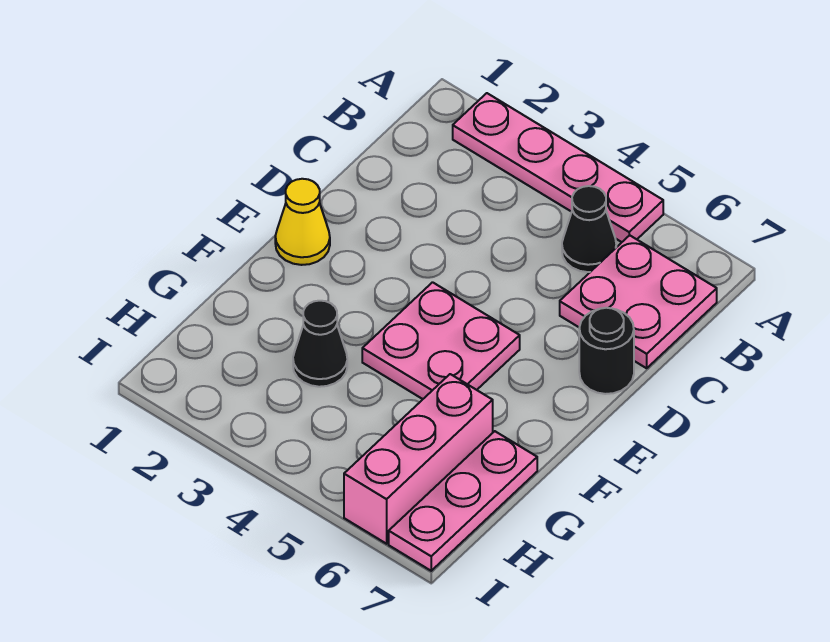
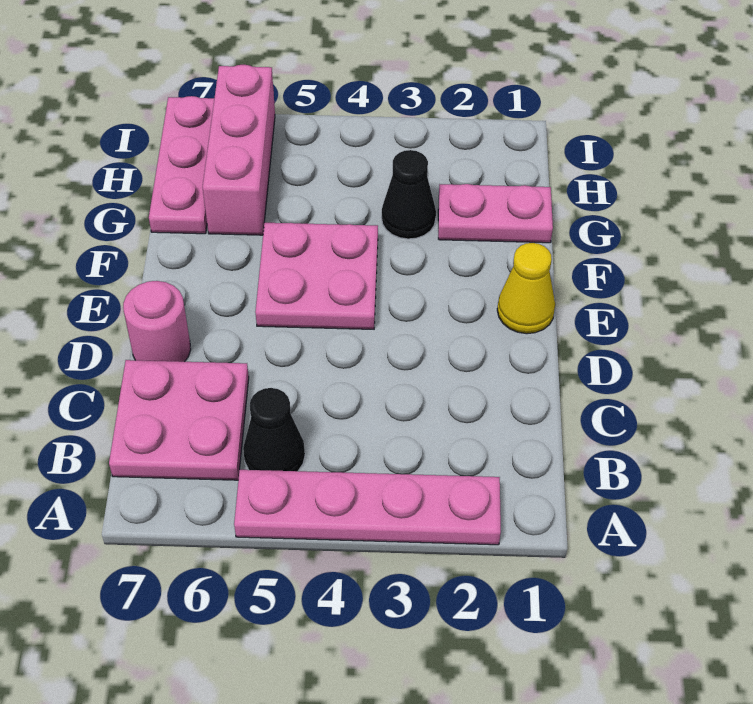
black round brick D7 level 1 -> pink round brick D7 level 1
none -> pink plate G1:G2 level 1

